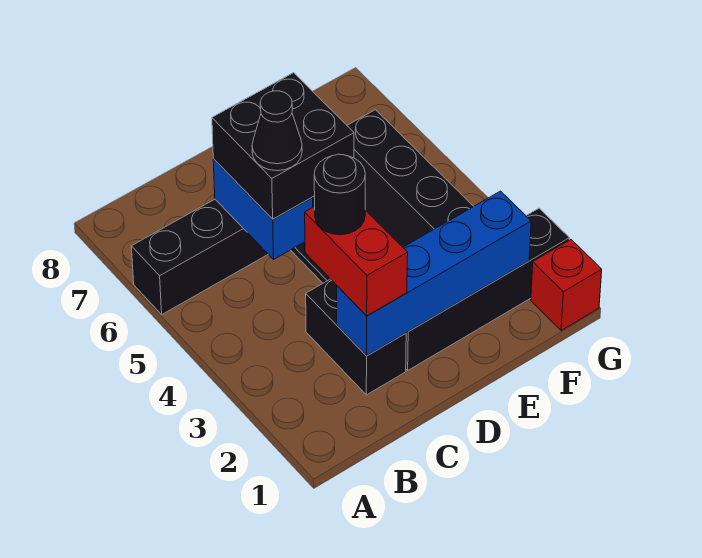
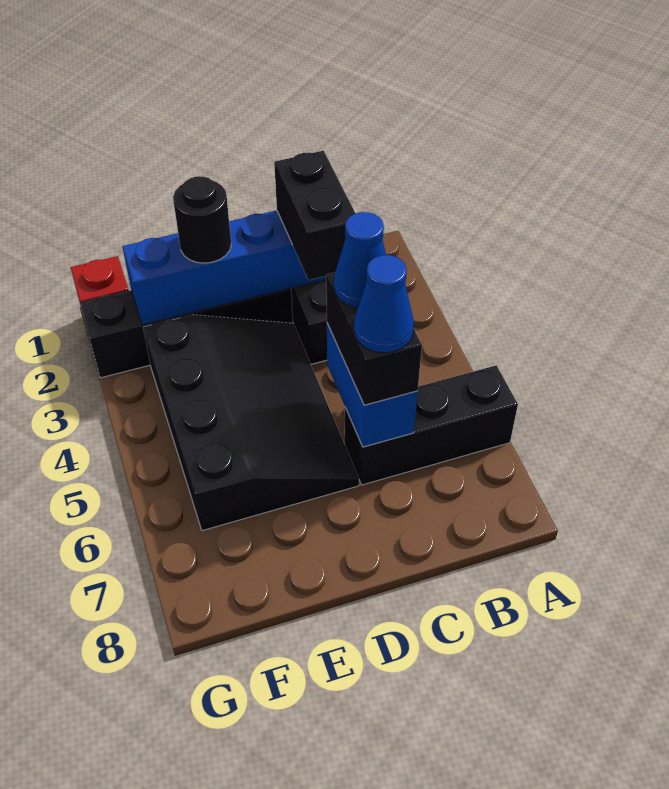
red brick C2:C3 level 3 -> black brick C2:C3 level 3
black round brick C3 level 4 -> black round brick E2 level 3
black brick C5:D6 level 3 -> black brick C5:C6 level 3
black cone C5 level 4 -> blue cone C5 level 4
none -> blue cone C6 level 4

